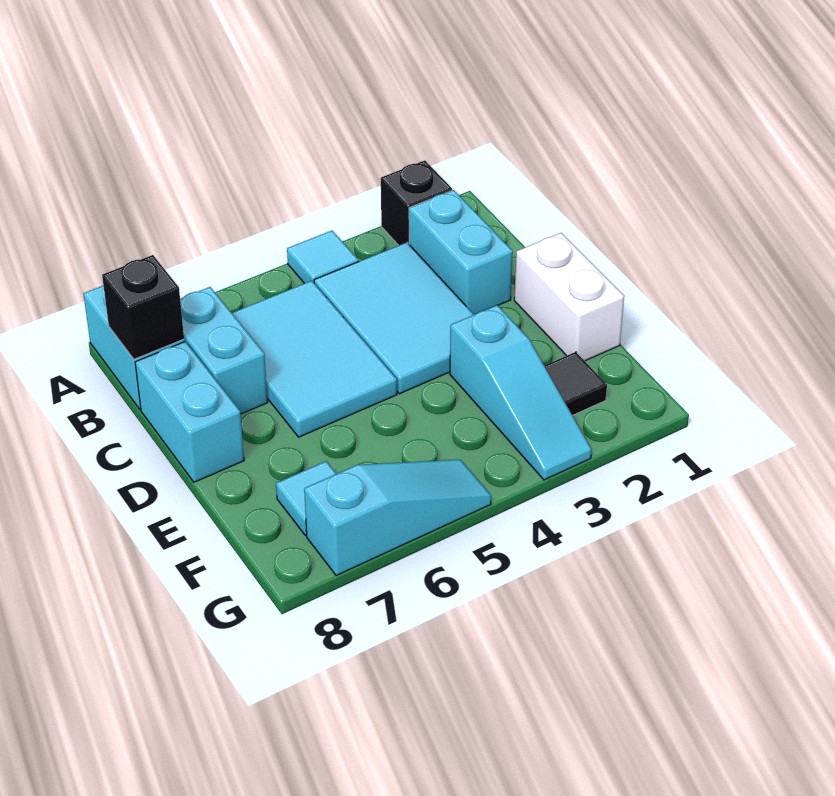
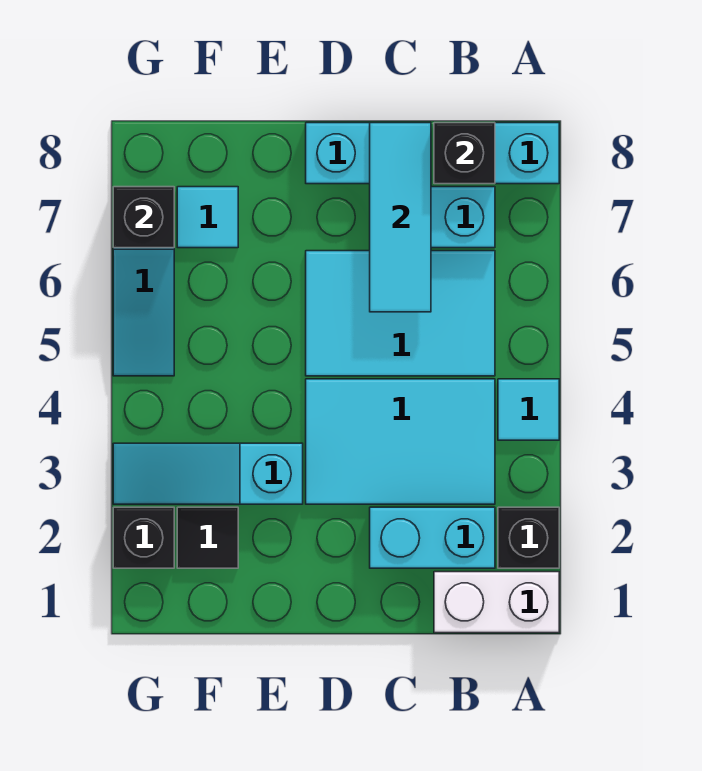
none -> cyan tile C6:C8 level 2
white brick D1:E1 level 1 -> white brick A1:B1 level 1
none -> black brick G2 level 1
none -> black brick G7 level 2

